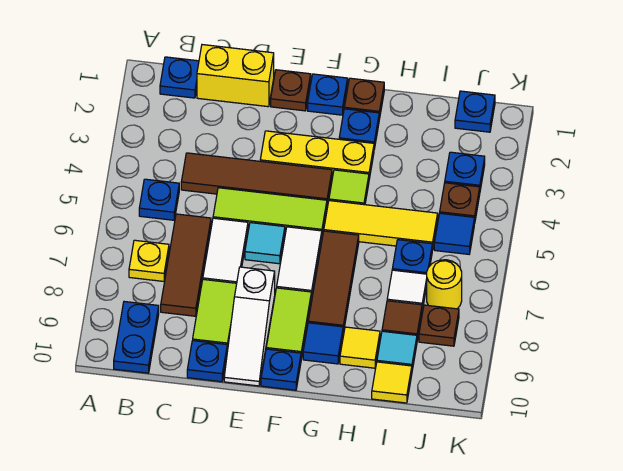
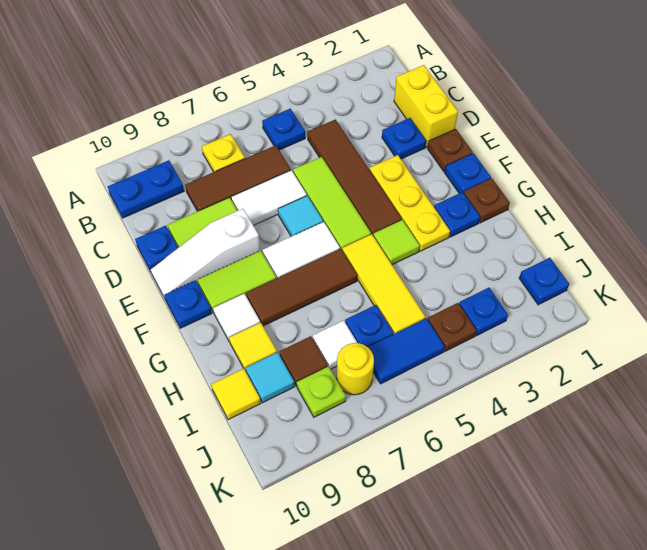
blue plate B1 level 1 -> blue plate D2 level 1
blue tile G9 level 1 -> white tile G9 level 1
blue tile J5 level 1 -> blue tile J5:J6 level 1
brown plate J8 level 1 -> lime plate J8 level 1

